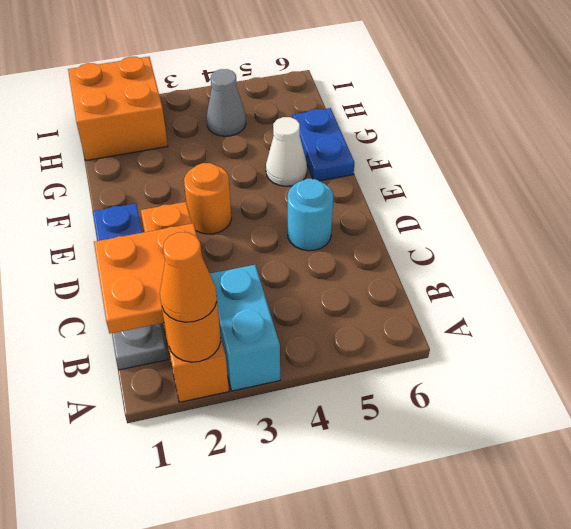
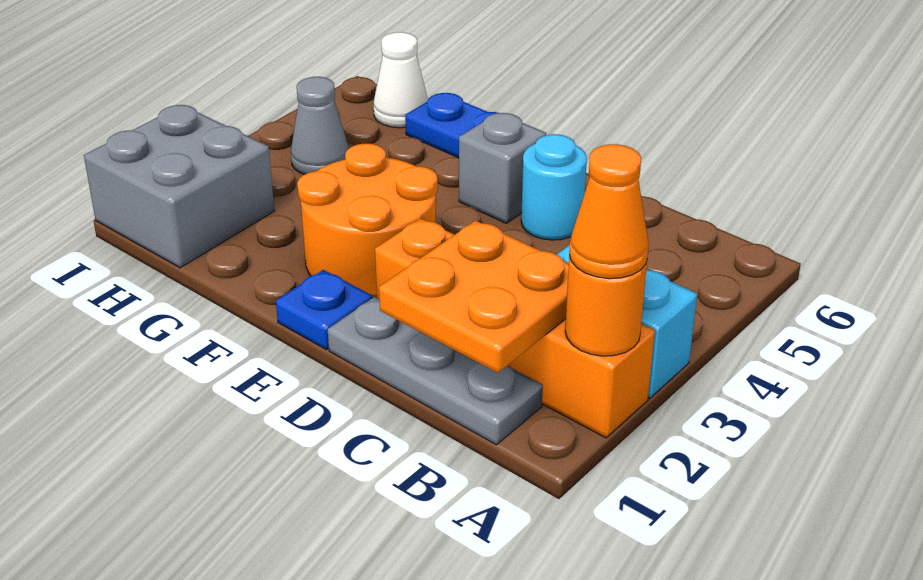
orange round brick E3 level 1 -> orange round brick E2:F3 level 1
none -> grey brick E5 level 1
white cone F5 level 1 -> white cone H6 level 1
orange brick H1:I2 level 1 -> grey brick H1:I2 level 1

